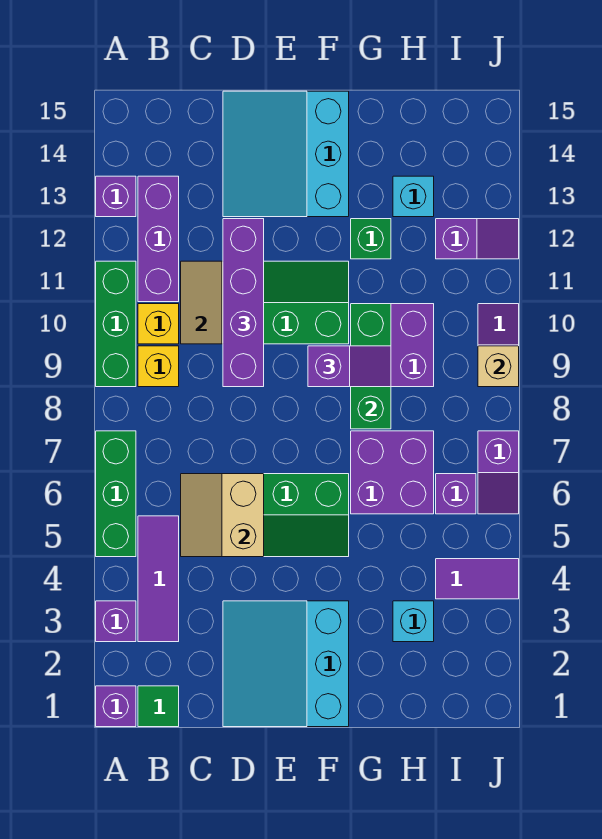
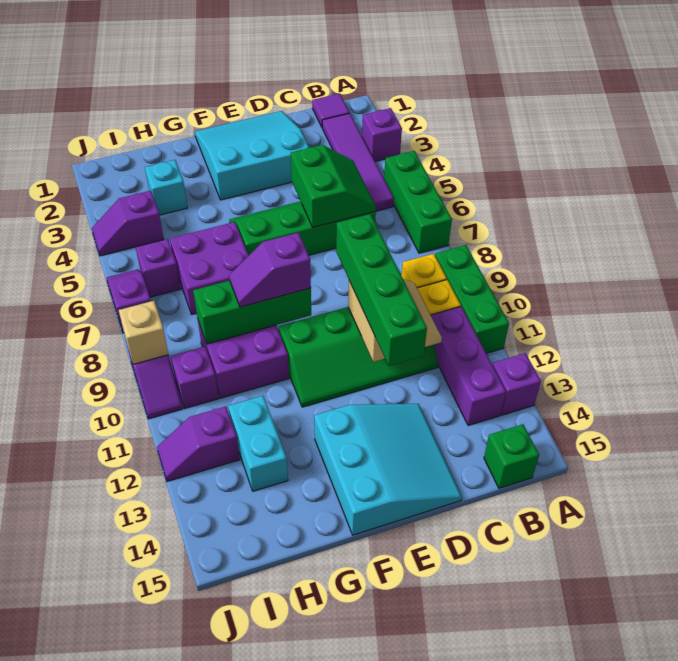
purple brick A1 level 1 -> purple brick I10 level 1
green tile B1 level 1 -> purple tile B1 level 1
purple tile B3:B5 level 1 -> purple tile B2:B5 level 1
tan slope C5:D6 level 2 top D -> green slope C5:D6 level 2 top D
cyan slope D1:F3 level 1 top F -> cyan slope D1:F3 level 1 top 3
purple brick D9:D12 level 3 -> green brick D9:D12 level 3
green brick G8:G10 level 2 -> green brick F9:H9 level 2
green brick G12 level 1 -> green brick B15 level 1
cyan brick H13 level 1 -> cyan brick H12:H13 level 1
purple tile I4:J4 level 1 -> purple slope I4:J4 level 1 top I

